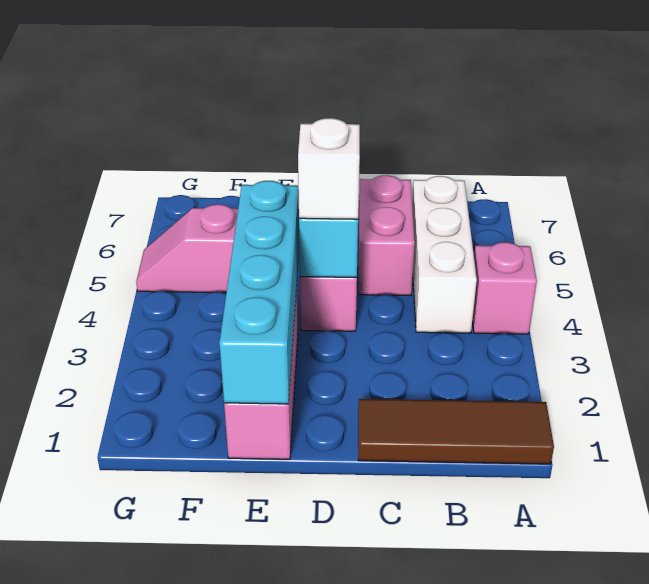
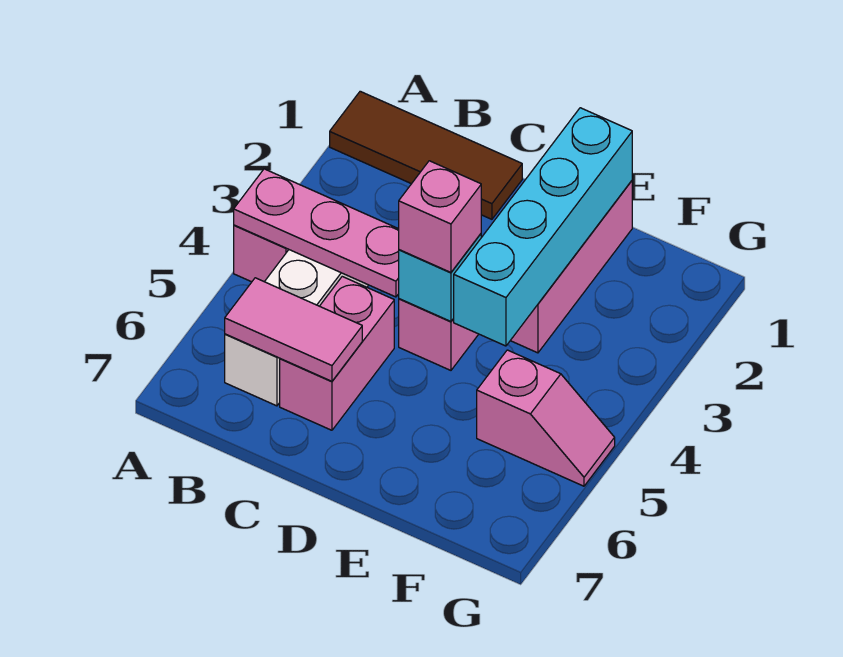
none -> pink plate A4:C4 level 2
none -> pink tile B6:C6 level 2
white brick D4 level 3 -> pink brick D4 level 3

